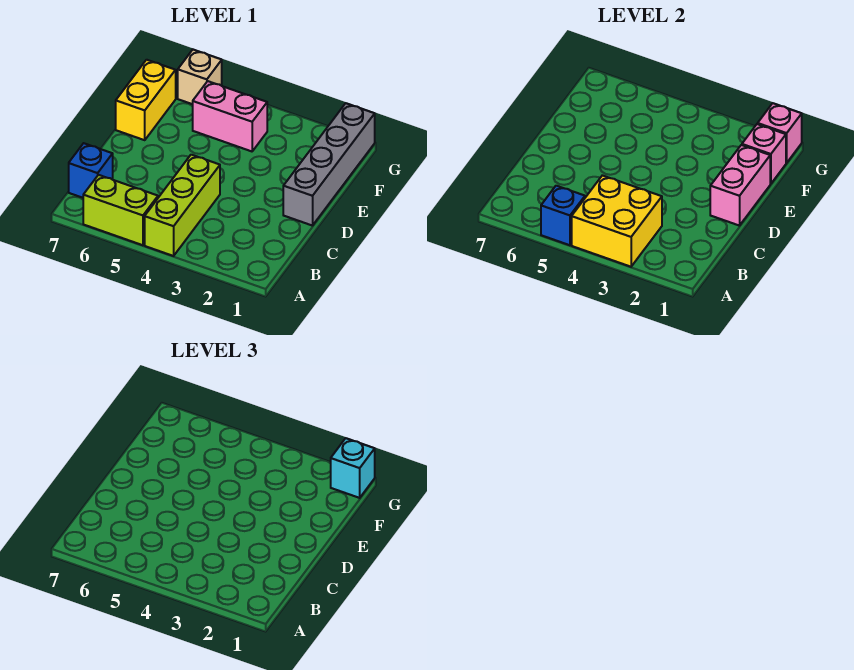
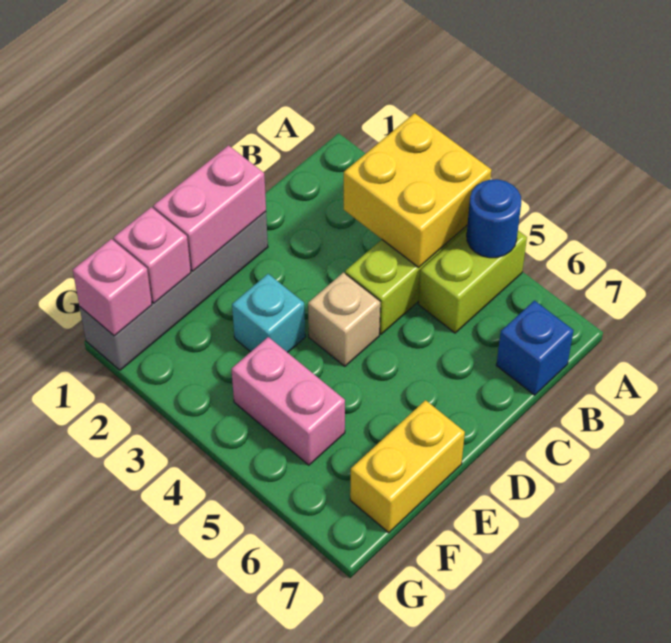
lime brick A5:A6 level 1 -> lime brick A5:B5 level 1
blue brick A5 level 2 -> blue round brick A5 level 2
cyan brick G1 level 3 -> cyan brick E3 level 1
tan brick G6 level 1 -> tan brick D4 level 1

